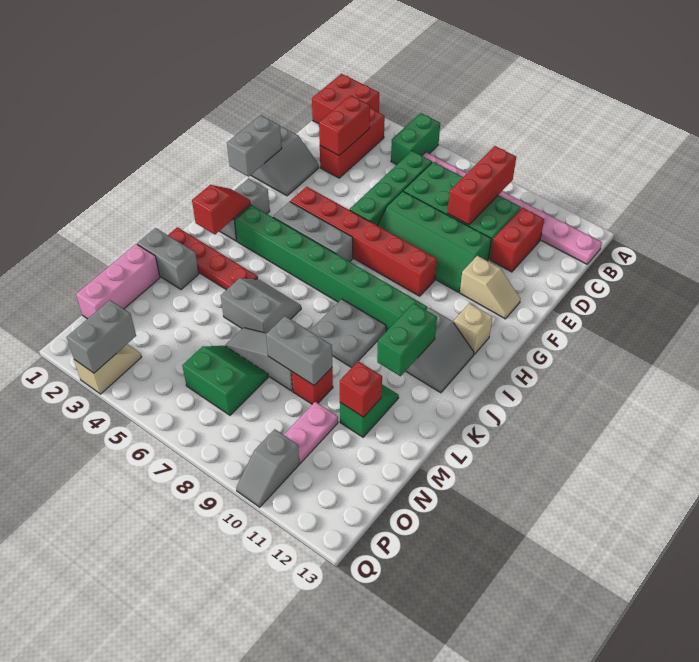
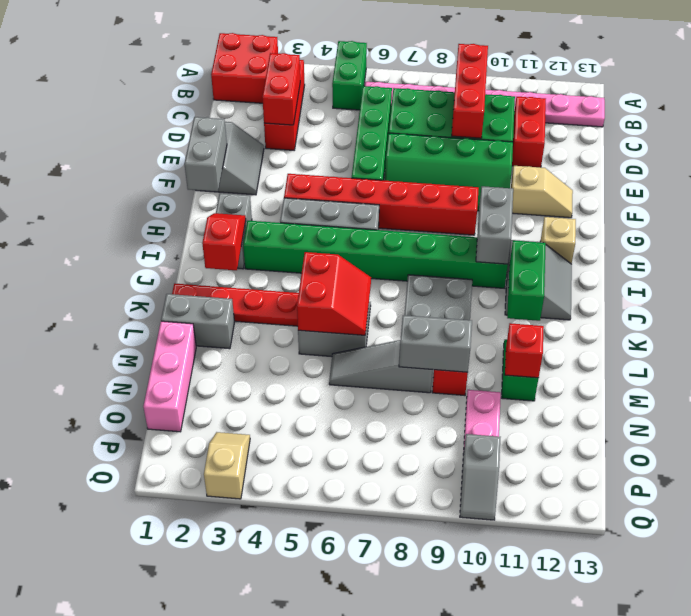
none -> red slope K5:L6 level 2 top 5
green slope N6:O7 level 1 top O -> none
grey brick P3:Q3 level 2 -> grey brick H10:I10 level 2

